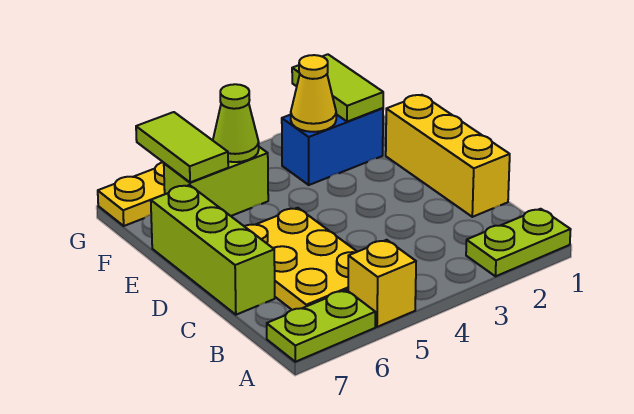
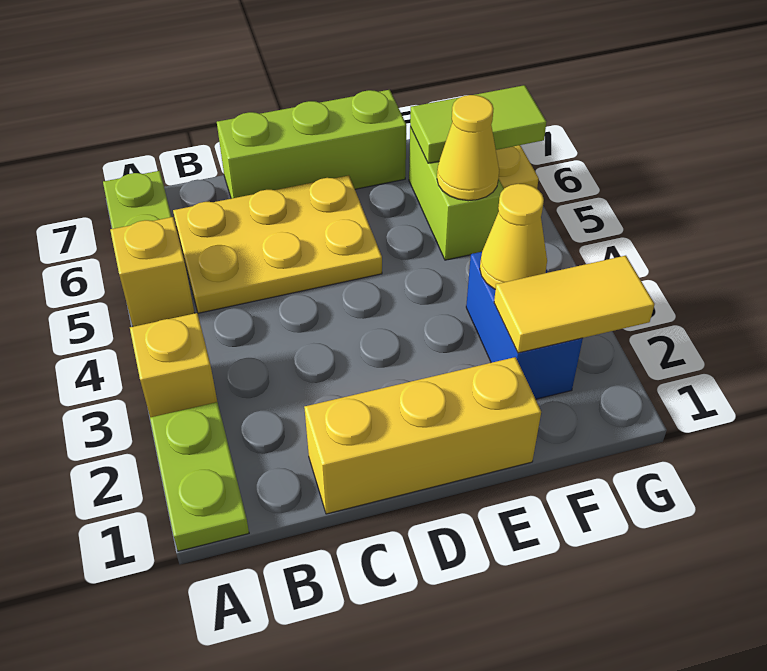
none -> yellow brick A3 level 1
lime tile F2:G2 level 2 -> yellow tile F2:G2 level 2
lime cone F5 level 2 -> yellow cone F5 level 2

